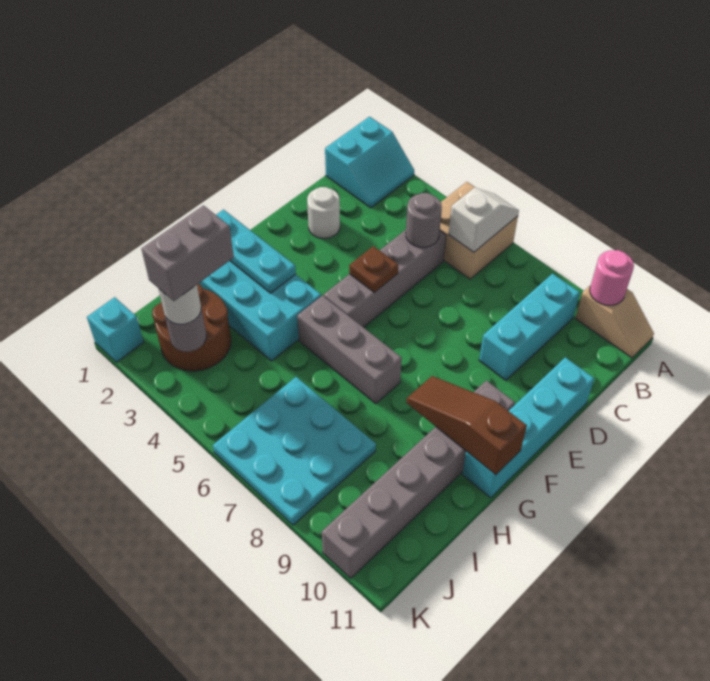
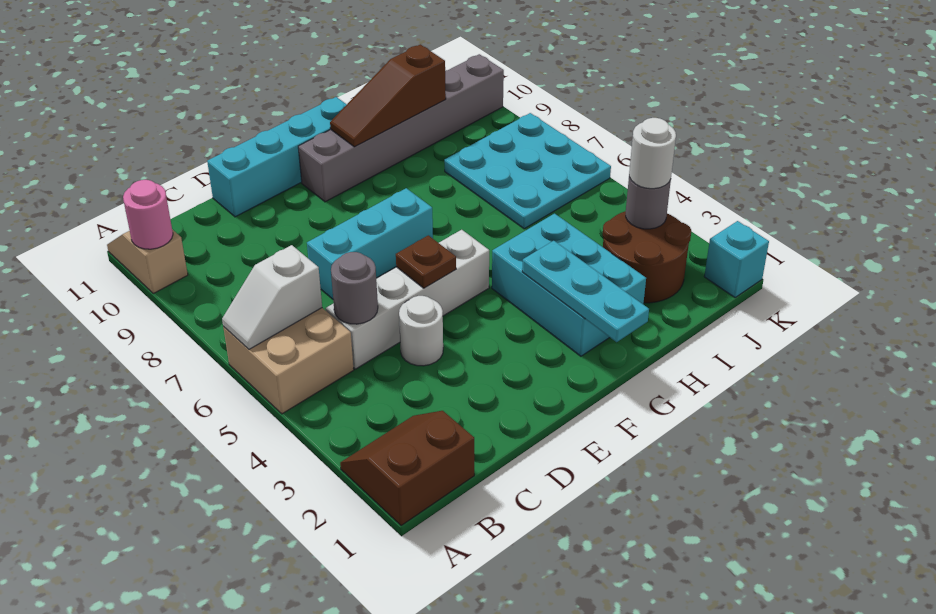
cyan slope A1:B2 level 1 top 1 -> brown slope A1:B2 level 1 top 1
cyan brick B9:D9 level 1 -> cyan brick D7:F7 level 1
grey brick C5:F5 level 1 -> white brick C5:F5 level 1
white round brick D2 level 1 -> white round brick D4 level 1
grey brick G5:G7 level 1 -> none
brown slope G9:G11 level 2 top 11 -> brown slope G10:I10 level 2 top I
grey brick I3:J3 level 4 -> none

